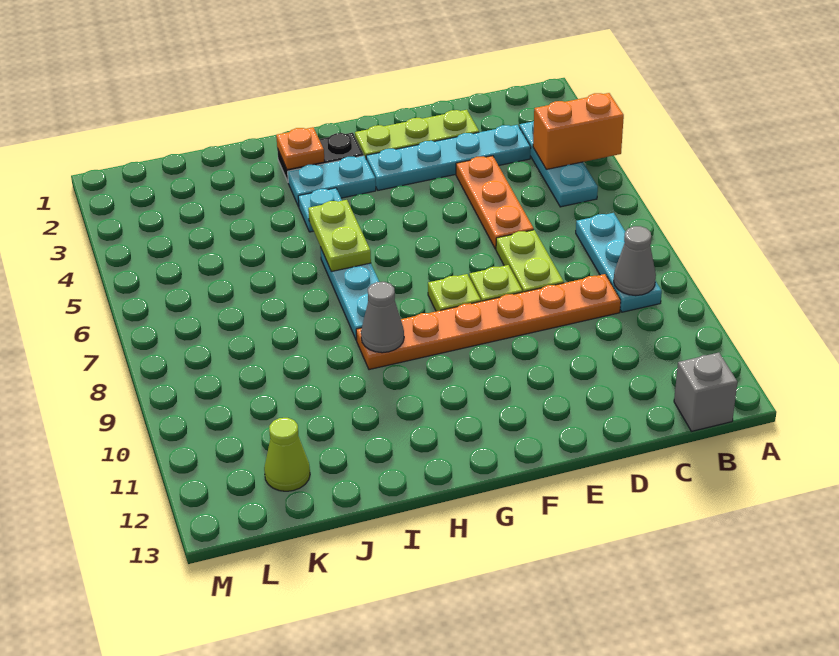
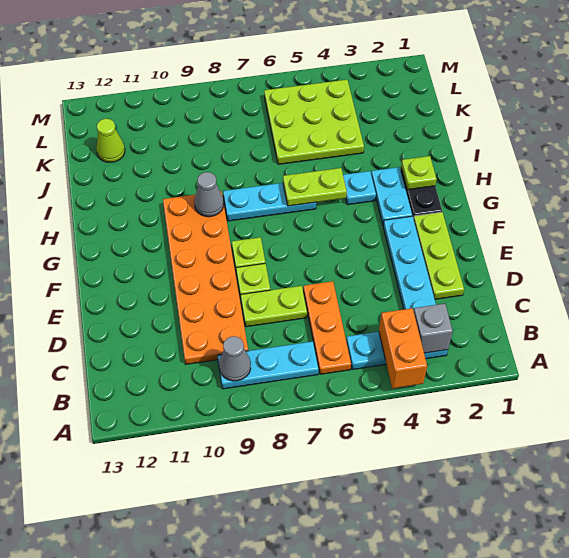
grey brick B13 level 1 -> grey brick B3 level 2
orange plate C9:H9 level 1 -> orange plate C9:H10 level 1
orange plate D4:D6 level 1 -> orange plate B6:D6 level 1
orange plate H2 level 2 -> lime plate H2 level 2
none -> lime plate J4:L6 level 1

